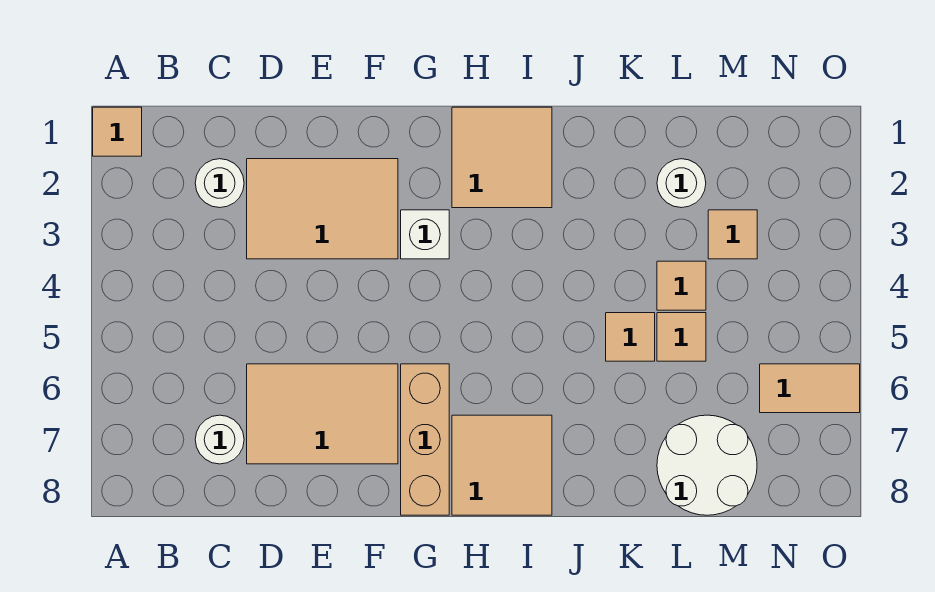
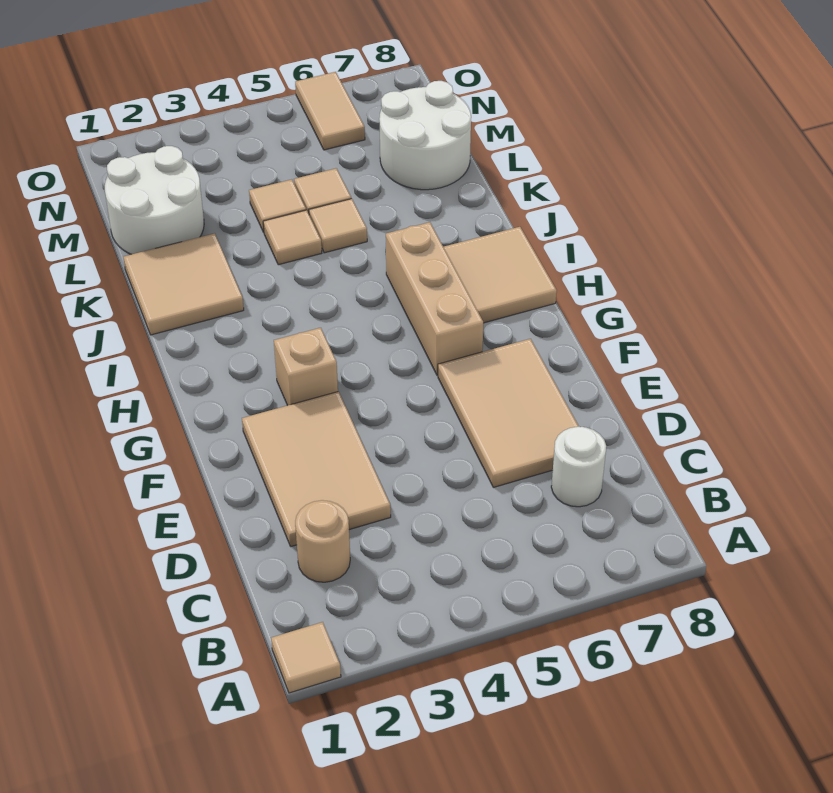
white round brick C2 level 1 -> tan round brick C2 level 1
white brick G3 level 1 -> tan brick G3 level 1
tan brick G6:G8 level 1 -> tan brick G6:I6 level 1
tan tile H1:I2 level 1 -> tan tile J1:K2 level 1
white round brick L2 level 1 -> white round brick L1:M2 level 1
tan tile M3 level 1 -> tan tile K4 level 1

